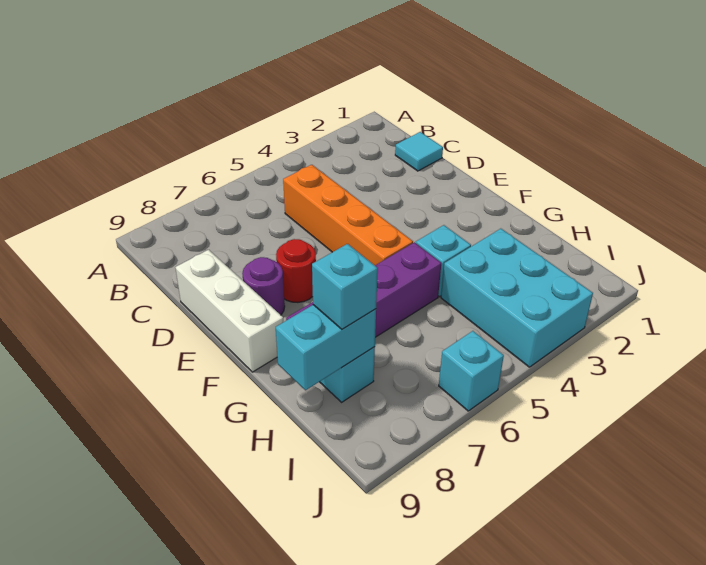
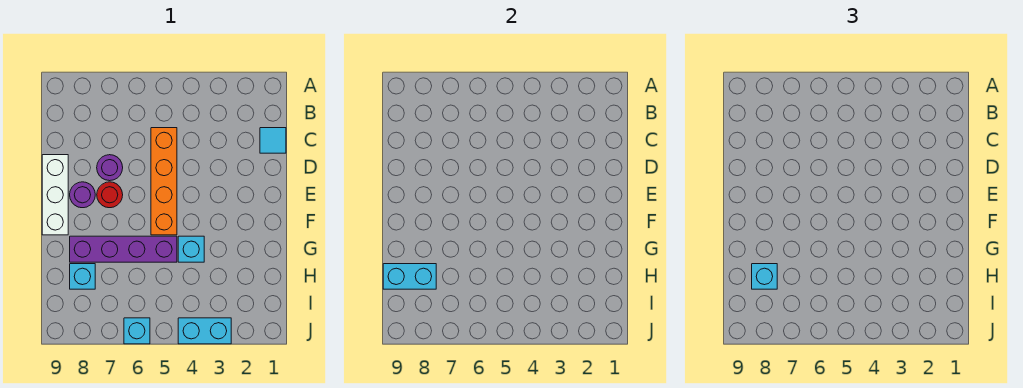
none -> purple round brick D7 level 1
cyan brick H3:J4 level 1 -> cyan brick J3:J4 level 1

